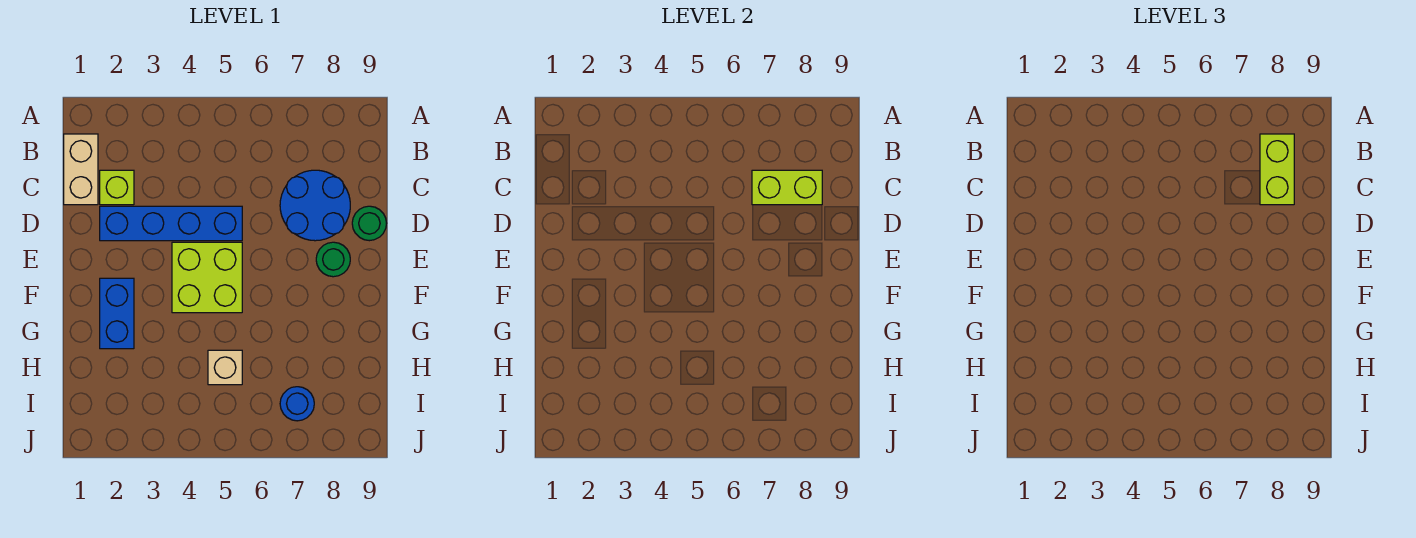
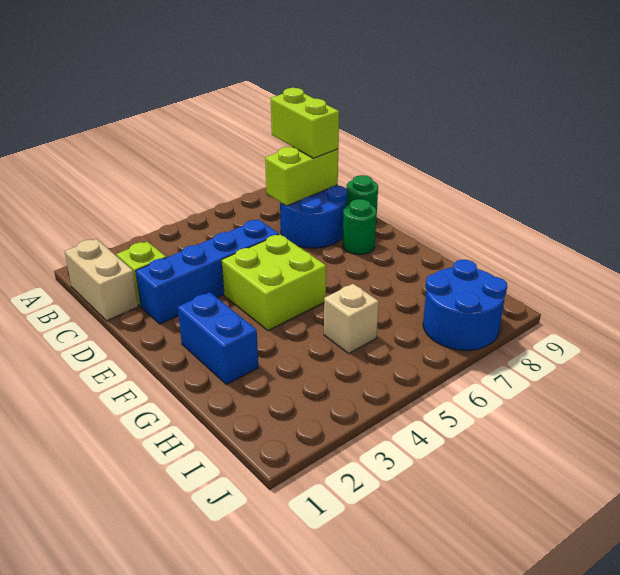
blue round brick I7 level 1 -> blue round brick I7:J8 level 1

